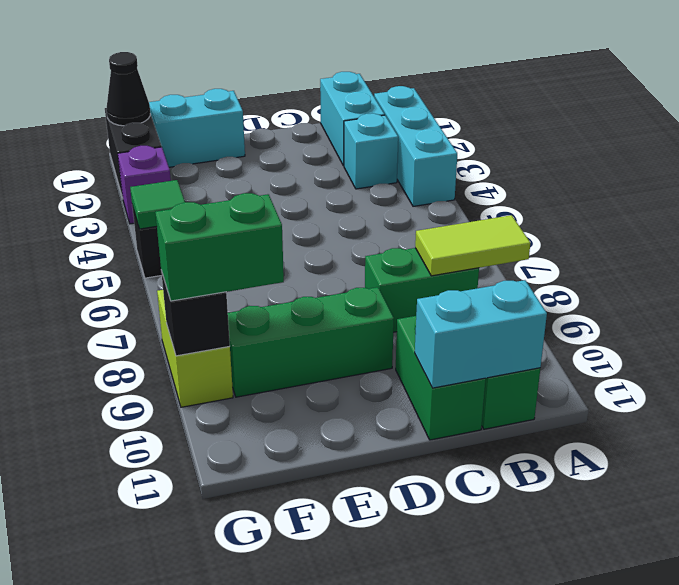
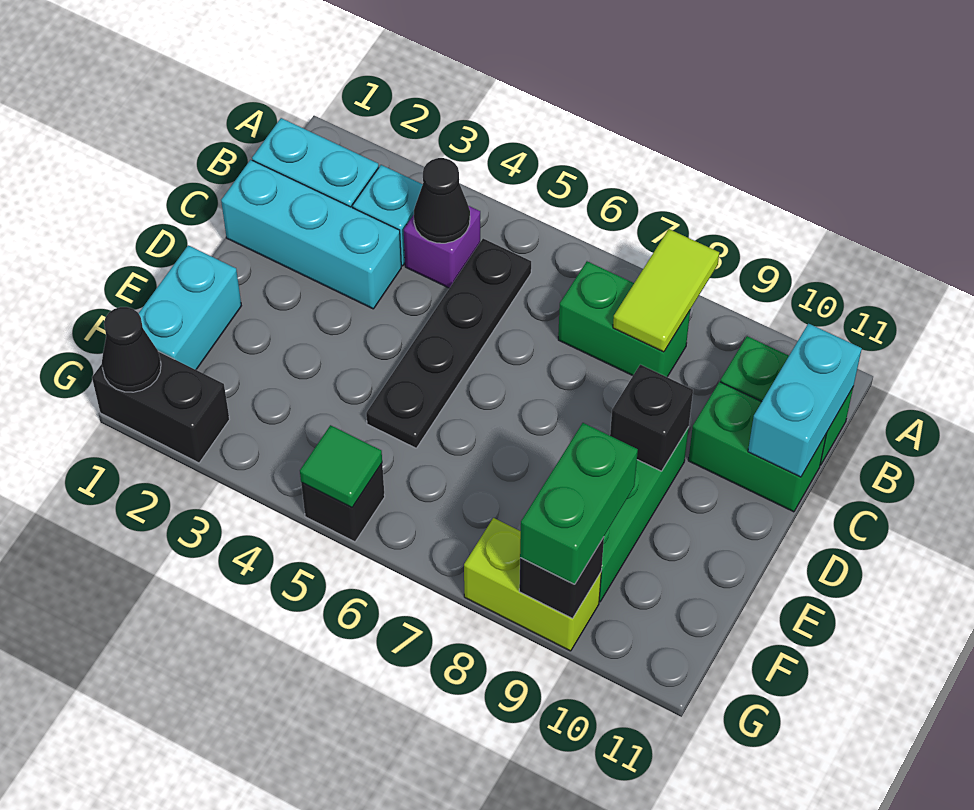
cyan brick A2:A4 level 1 -> cyan brick C1:C3 level 1
none -> black cone B4 level 2
none -> black plate B5:E5 level 1
green brick B8:C8 level 1 -> green brick B7:B8 level 1
none -> black brick D9 level 2
purple brick G3 level 1 -> purple brick B4 level 1

